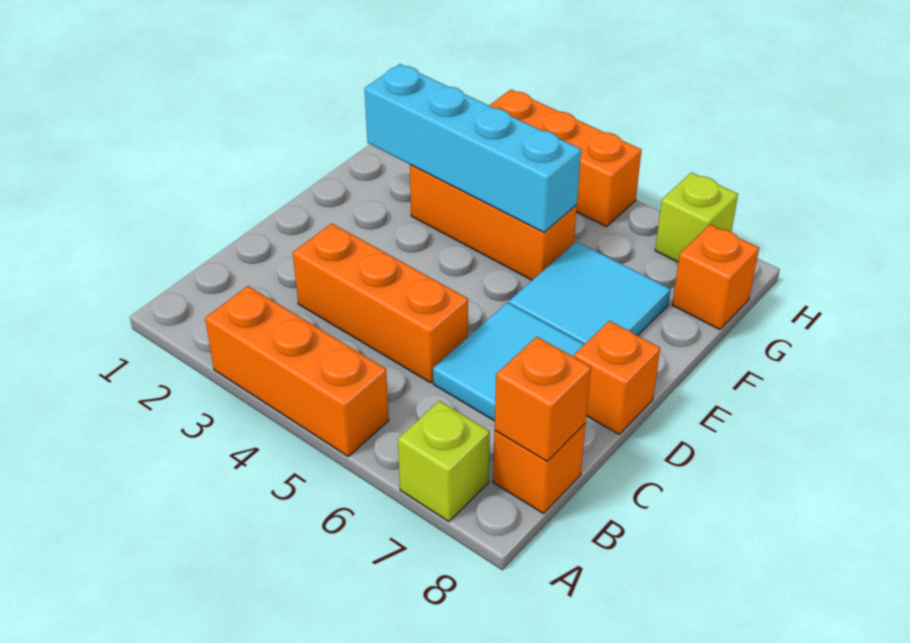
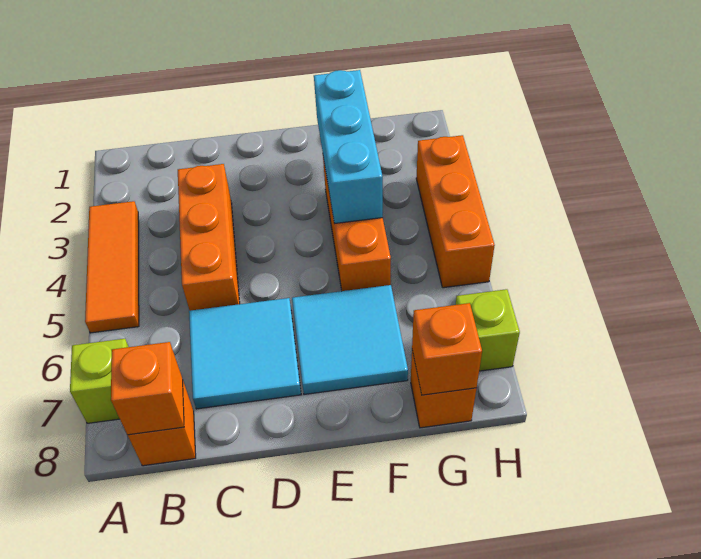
orange brick A3:A5 level 1 -> orange tile A3:A5 level 1
orange brick D8 level 1 -> orange brick G8 level 2
cyan brick F2:F5 level 2 -> cyan brick F2:F4 level 2

